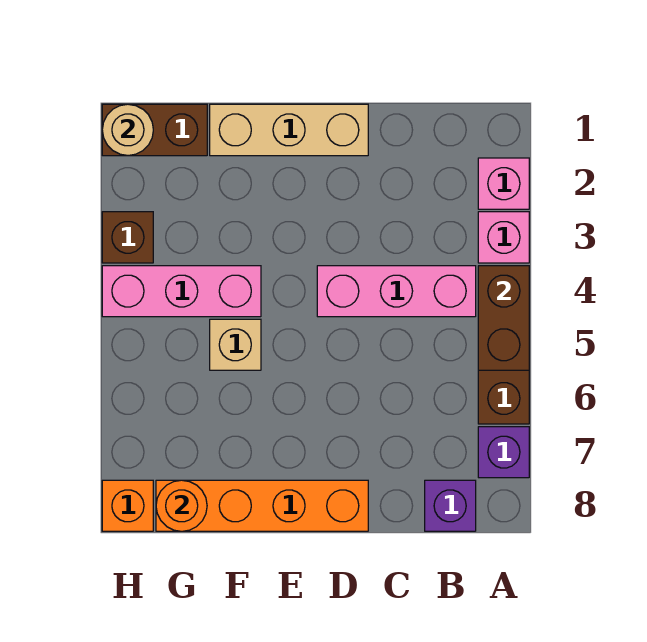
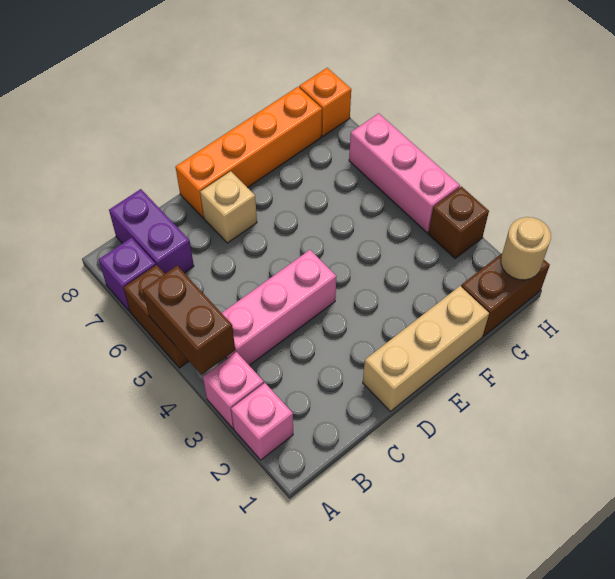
purple brick B8 level 1 -> purple brick B7:B8 level 1
pink brick F4:H4 level 1 -> pink brick H4:H6 level 1
tan brick F5 level 1 -> tan brick D7 level 1
orange round brick G8 level 2 -> none

